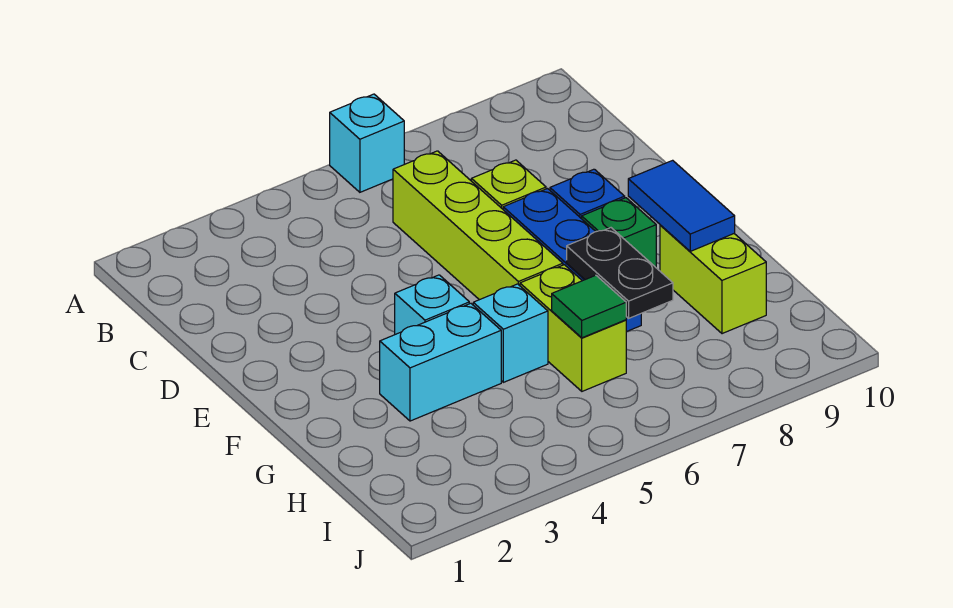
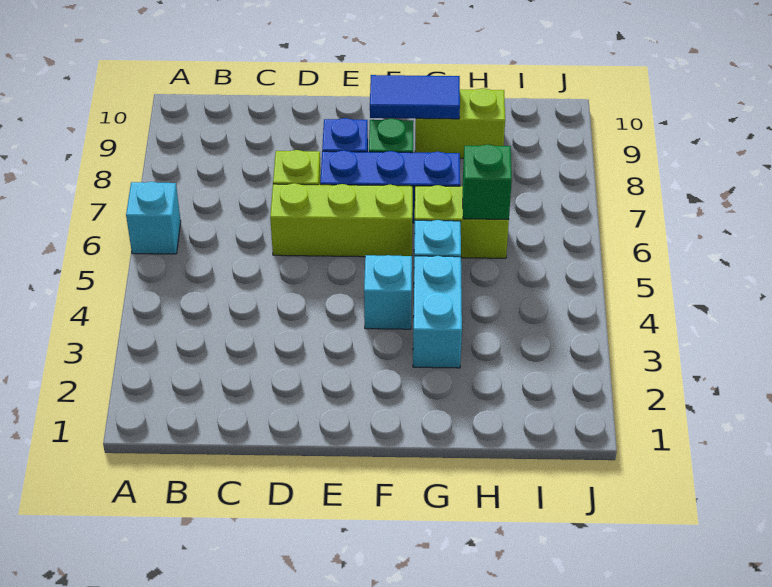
lime brick C6:F6 level 1 -> lime brick D6:F6 level 1
black plate G7:H7 level 2 -> none
green tile H6 level 2 -> green brick H6 level 2

